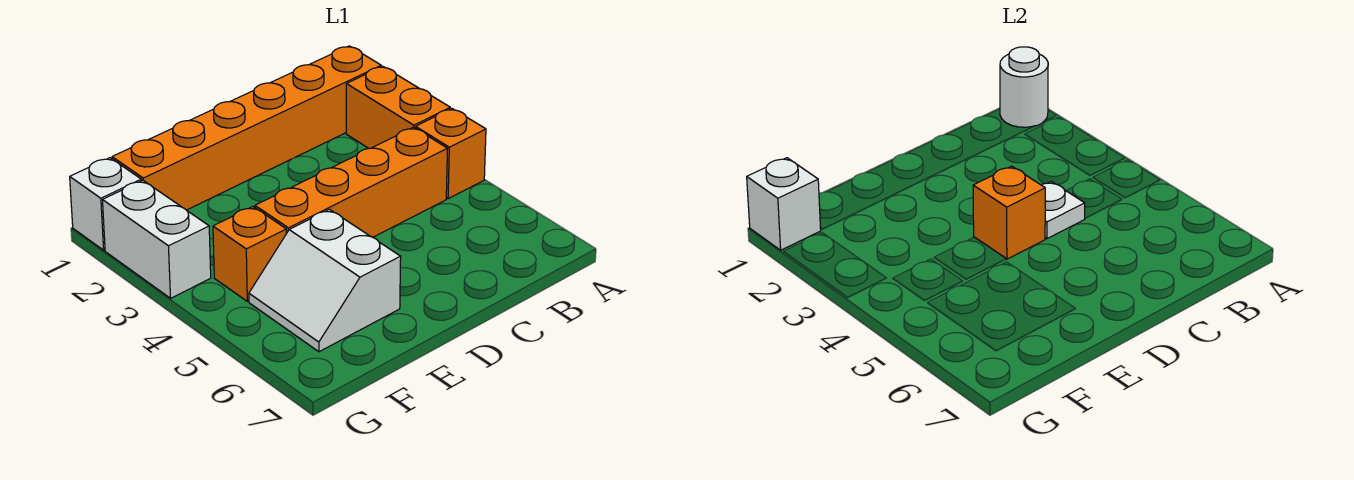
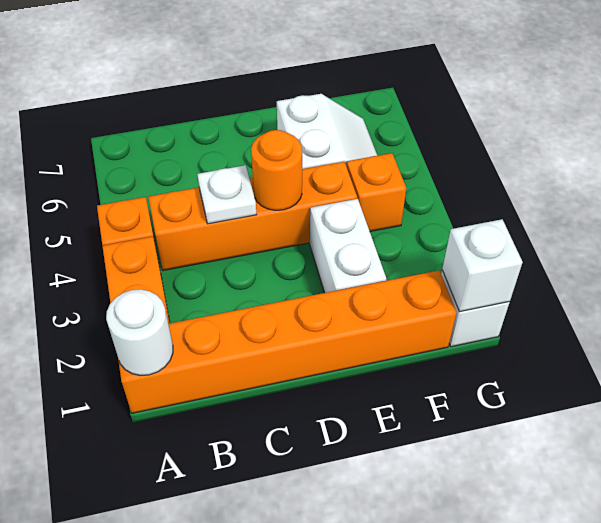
orange brick D4 level 2 -> orange round brick D4 level 2
white brick G2:G3 level 1 -> white brick E2:E3 level 1

